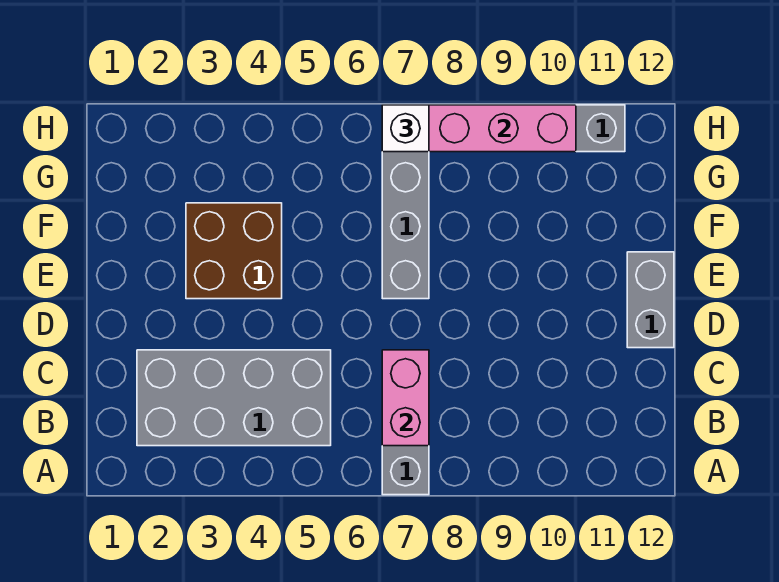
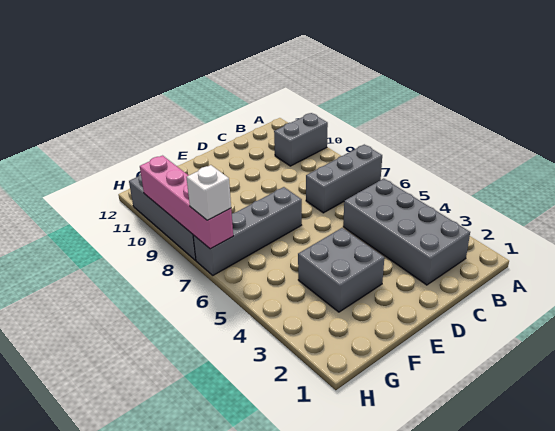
pink brick B7:C7 level 2 -> none
grey brick D12:E12 level 1 -> grey brick A10:B10 level 1
brown brick E3:F4 level 1 -> grey brick E3:F4 level 1

